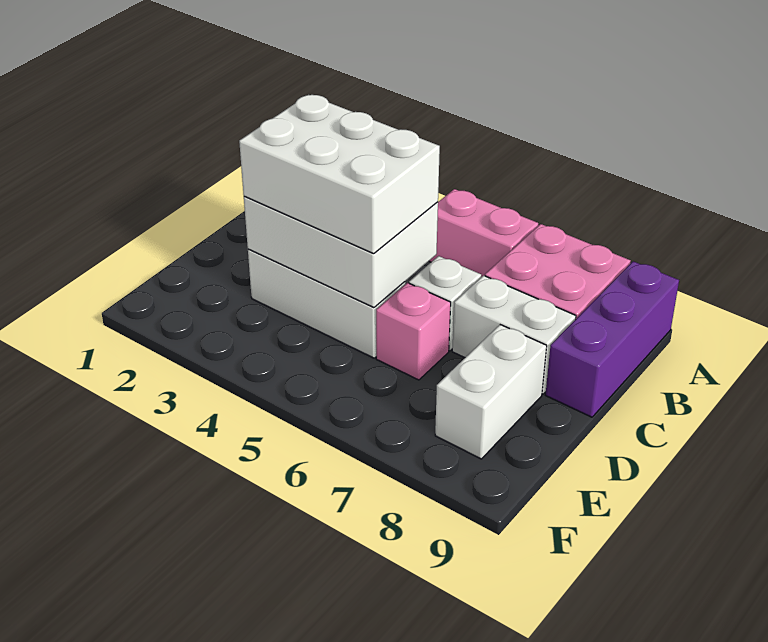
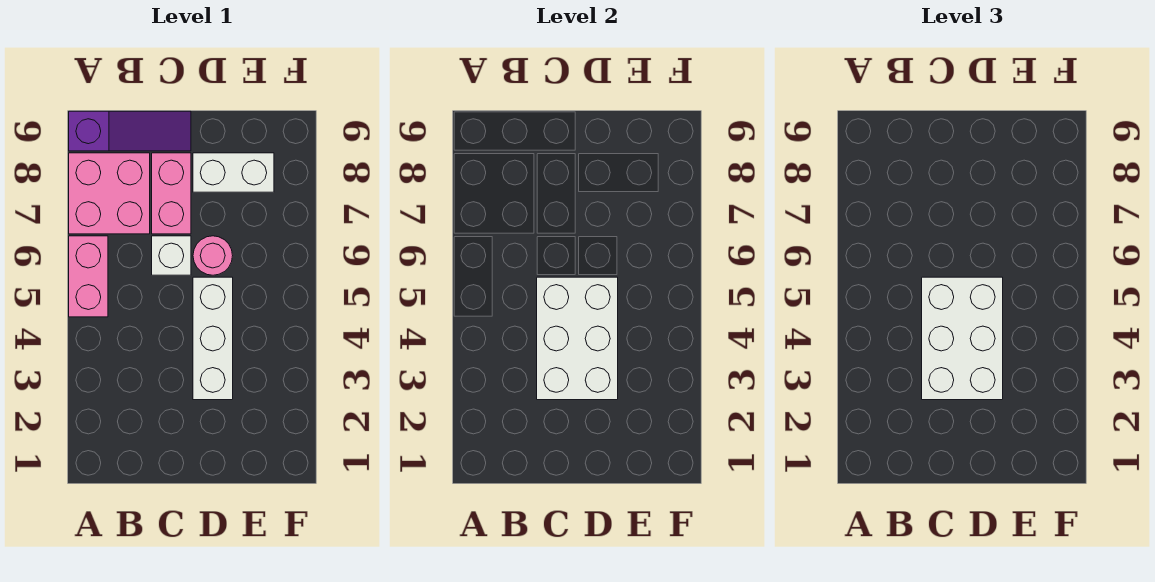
purple brick A9:C9 level 1 -> purple slope A9:C9 level 1 top A
white brick C7:C8 level 1 -> pink brick C7:C8 level 1
pink brick D6 level 1 -> pink round brick D6 level 1

